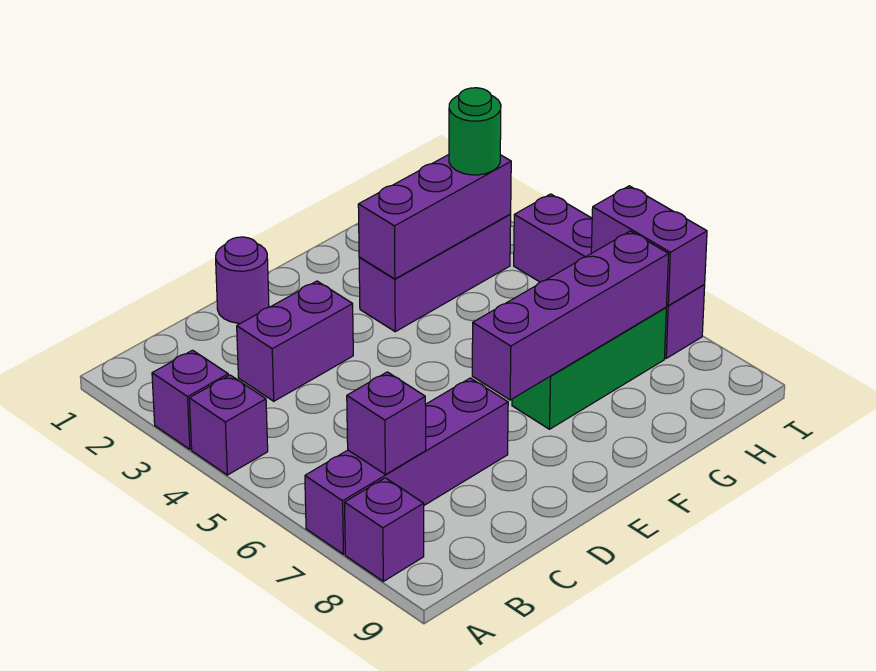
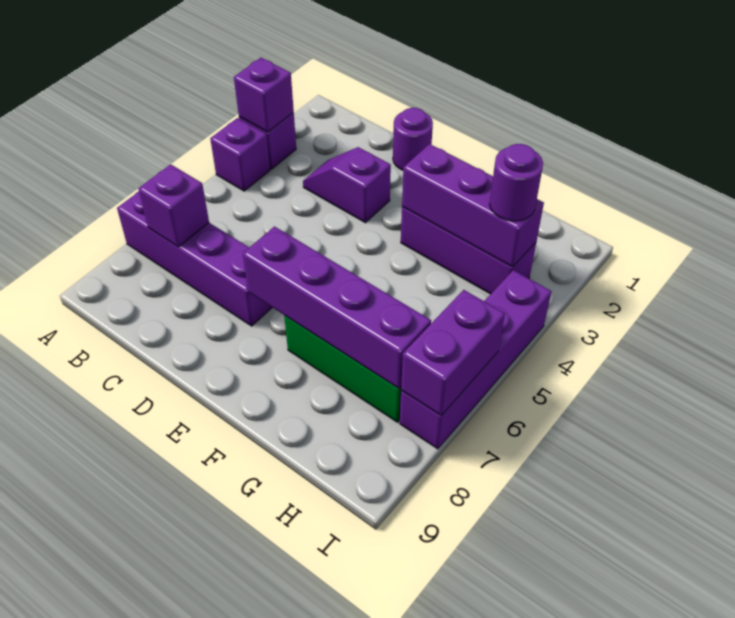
purple brick A8 level 1 -> purple brick A3 level 2
purple brick C3:D3 level 1 -> purple slope C3:D3 level 1 top D
green round brick H3 level 3 -> purple round brick H3 level 3

